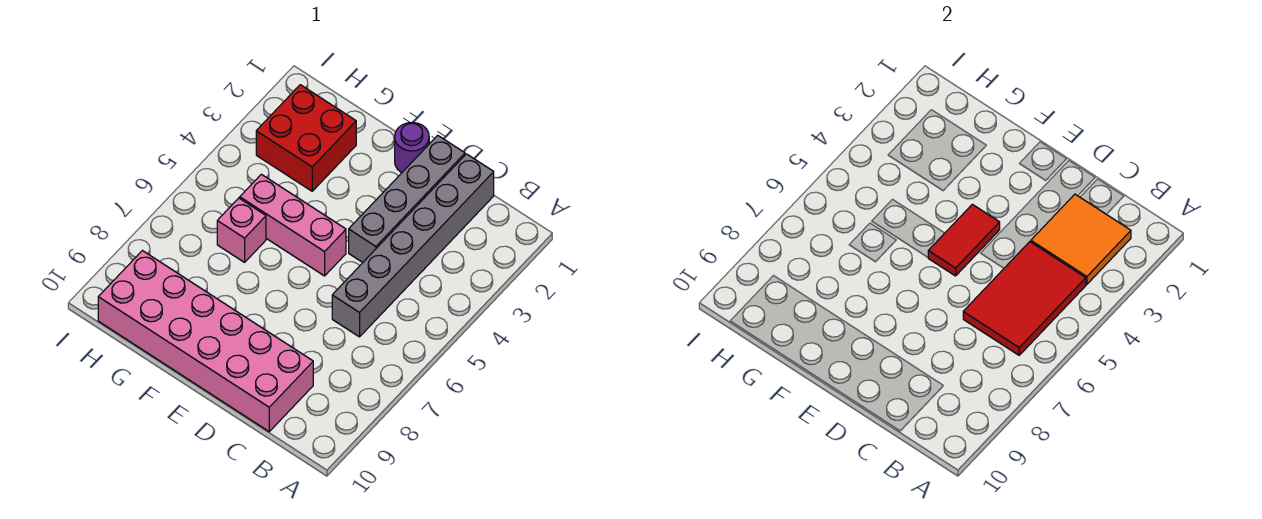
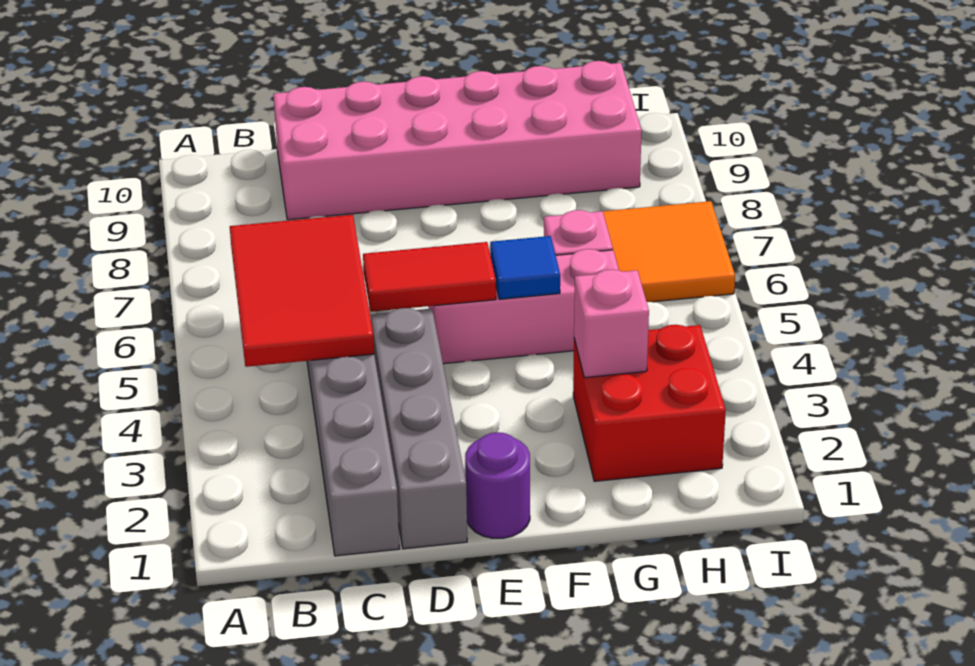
orange tile B2:C3 level 2 -> orange tile H6:I7 level 1
red tile E4:E5 level 2 -> red tile D5:E5 level 2
none -> blue tile F5 level 2
none -> pink brick G3 level 2

